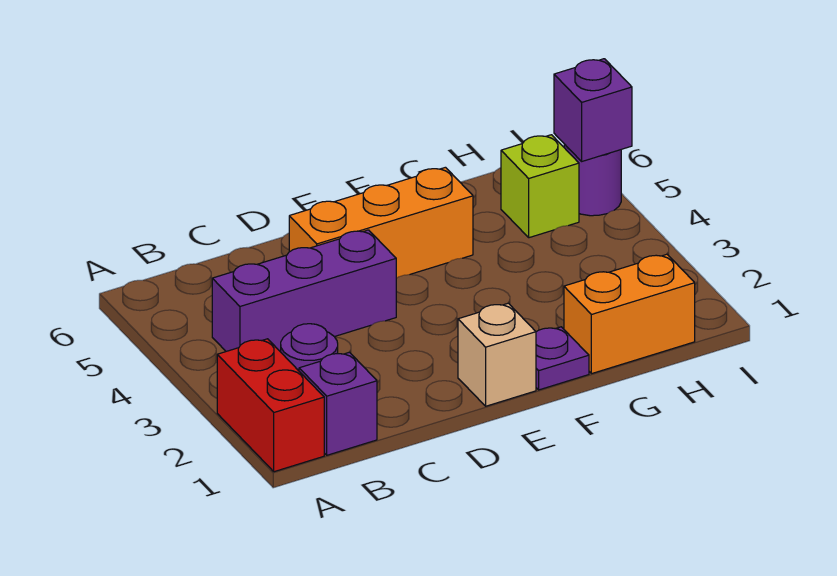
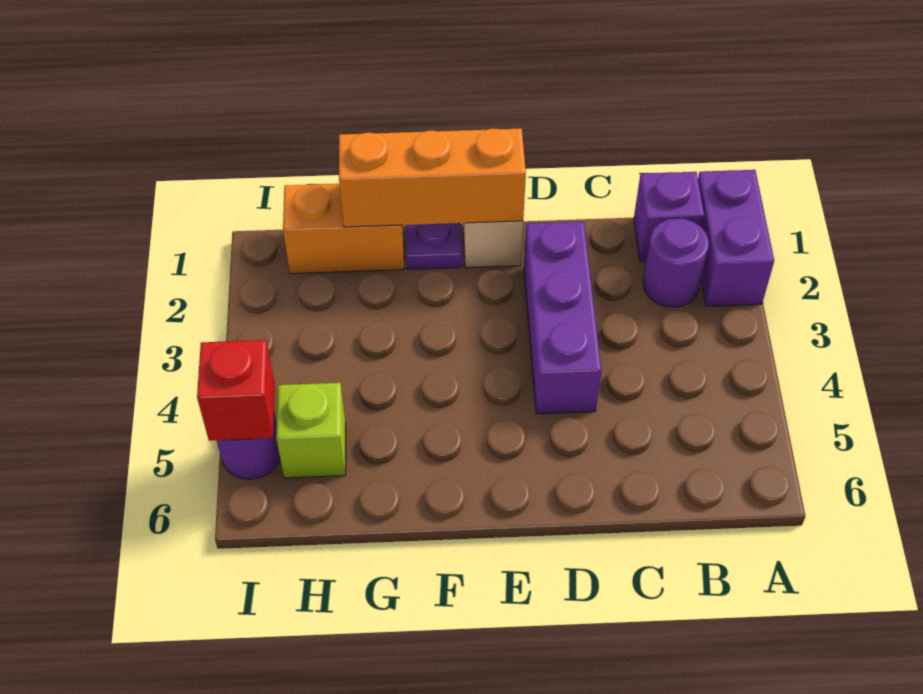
red brick A1:A2 level 1 -> purple brick A1:A2 level 1
purple brick B4:D4 level 1 -> purple brick D2:D4 level 1
orange brick D5:F5 level 1 -> orange brick E1:G1 level 2
purple brick I5 level 2 -> red brick I5 level 2

